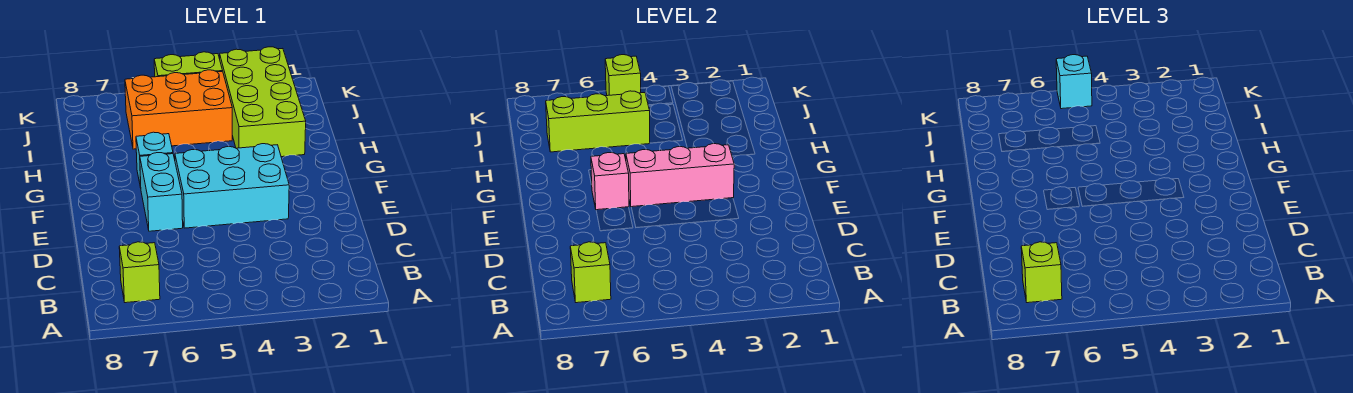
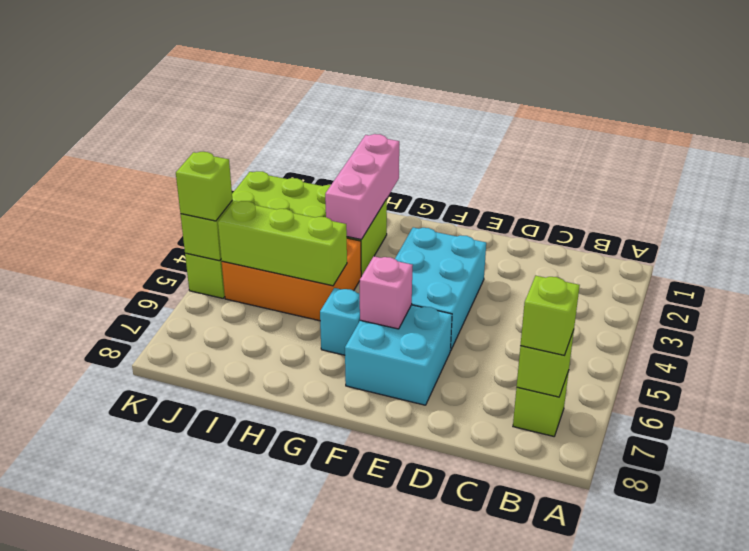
cyan brick E6:F6 level 1 -> cyan brick E6:F7 level 1
pink brick F3:F5 level 2 -> pink brick H1:H3 level 2
orange brick I4:J6 level 1 -> orange brick H4:J5 level 1
lime brick I5:I7 level 2 -> lime brick H5:J5 level 2
cyan brick K5 level 3 -> lime brick K5 level 3

